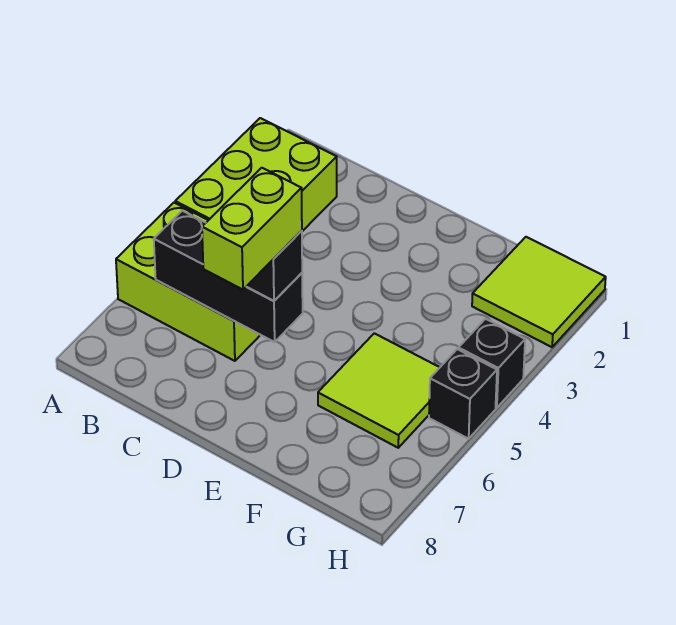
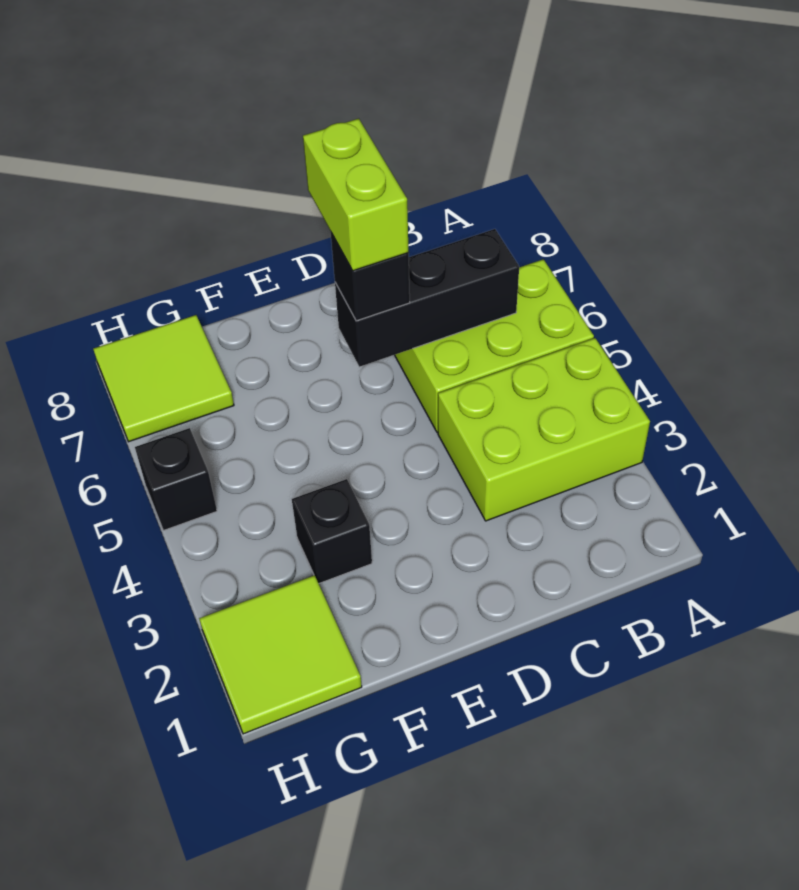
lime brick A2:B4 level 1 -> lime brick A3:C4 level 1
lime tile F5:G6 level 1 -> lime tile G7:H8 level 1
black brick H4 level 1 -> black brick F3 level 1

